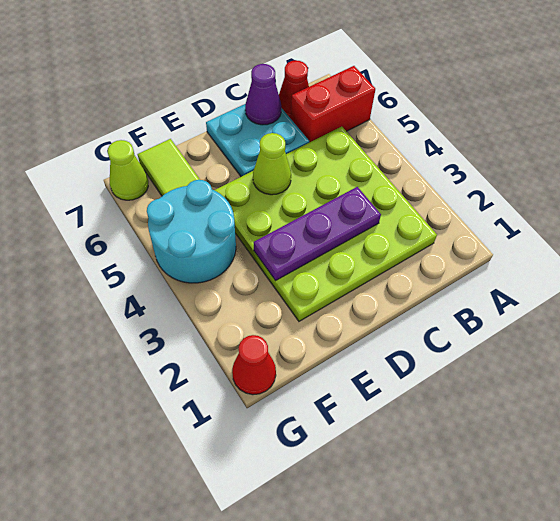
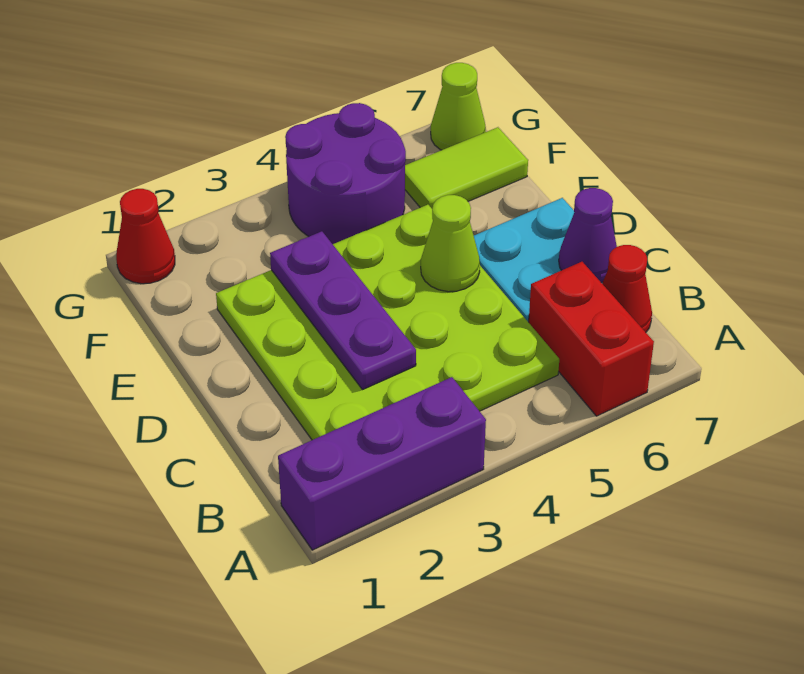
none -> purple brick A1:A3 level 1
cyan round brick F4:G5 level 1 -> purple round brick F4:G5 level 1

